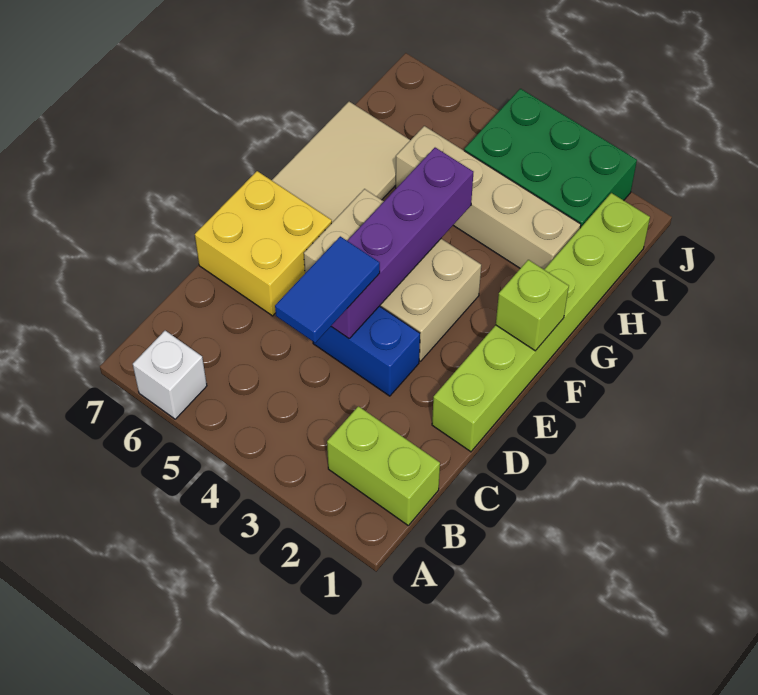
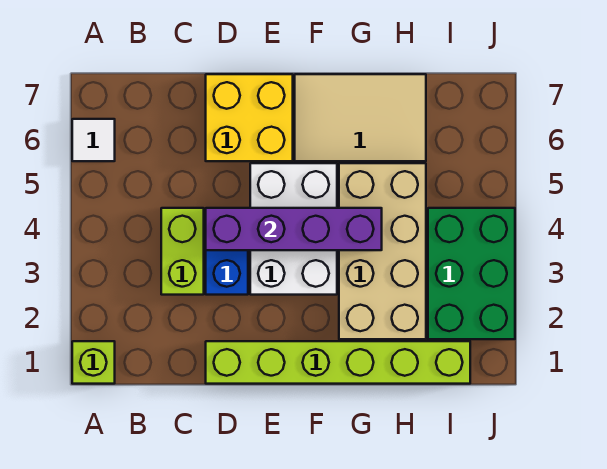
white brick A6 level 1 -> white tile A6 level 1
lime brick B1:B2 level 1 -> lime brick C3:C4 level 1
blue tile C4:D4 level 3 -> none
tan brick E3:F5 level 1 -> white brick E3:F5 level 1
lime brick F1 level 2 -> lime brick A1 level 1
tan brick H2:H5 level 1 -> tan brick G2:H5 level 1

